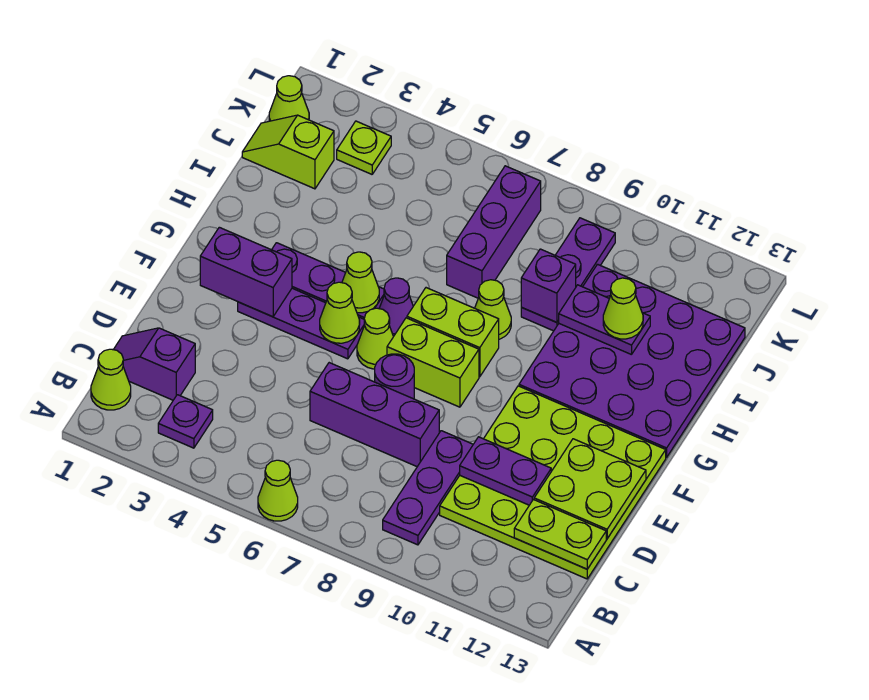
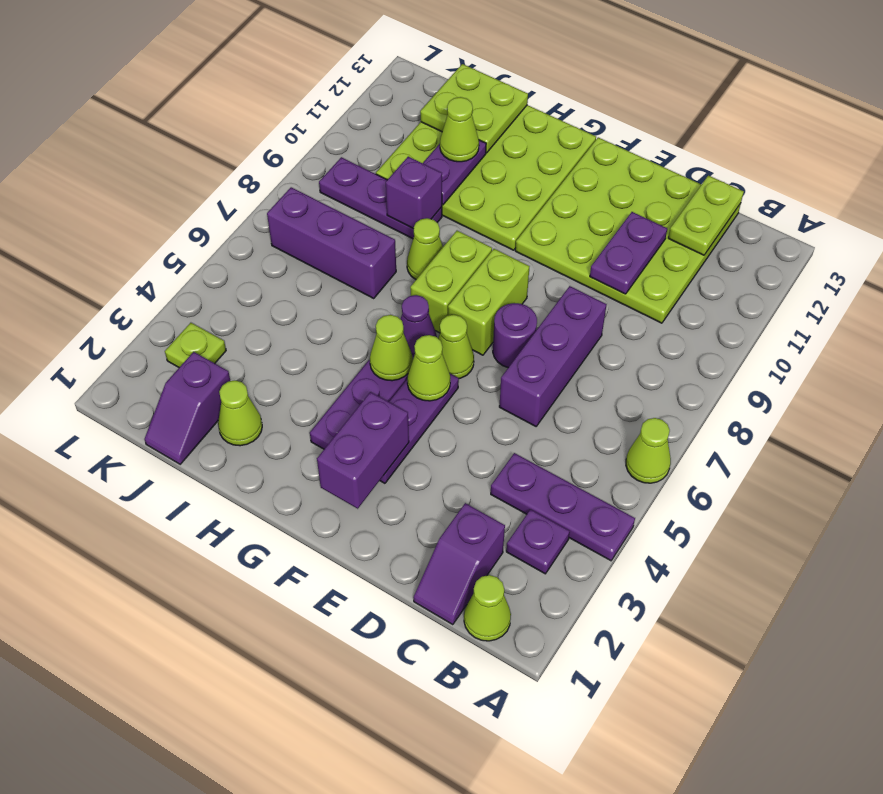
purple plate B9:D9 level 1 -> purple plate A4:C4 level 1
lime plate D12:E13 level 2 -> lime plate I12:J13 level 2
purple plate G10:J13 level 1 -> lime plate G10:J13 level 1
lime slope J1:J2 level 1 top 2 -> purple slope J1:J2 level 1 top 2
lime cone K1 level 1 -> lime cone I2 level 1

